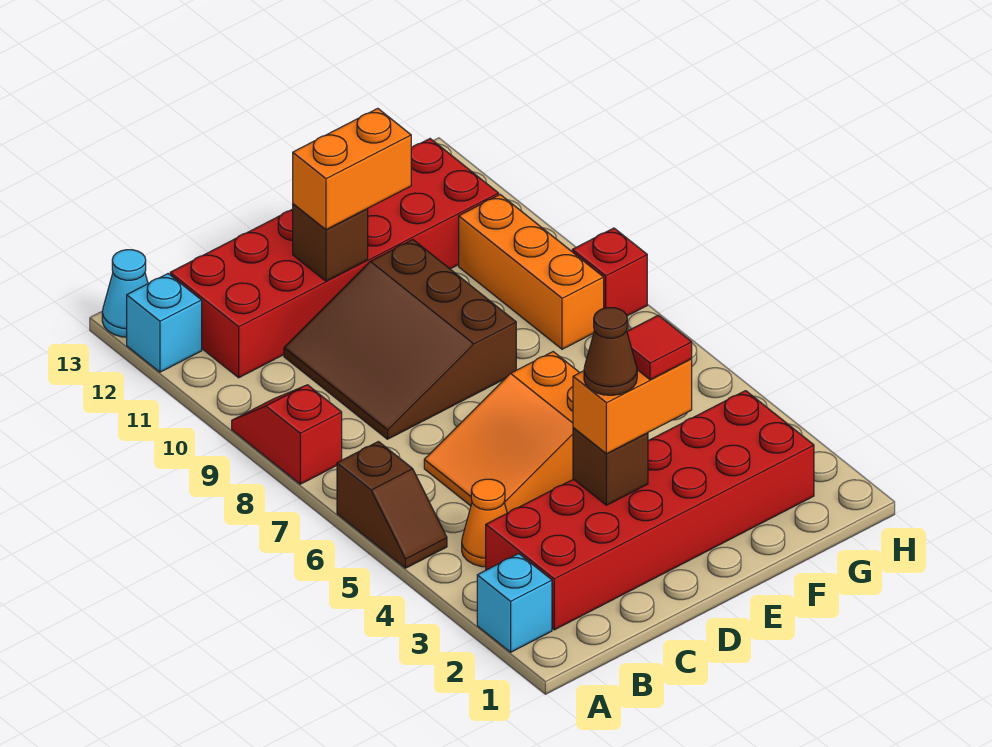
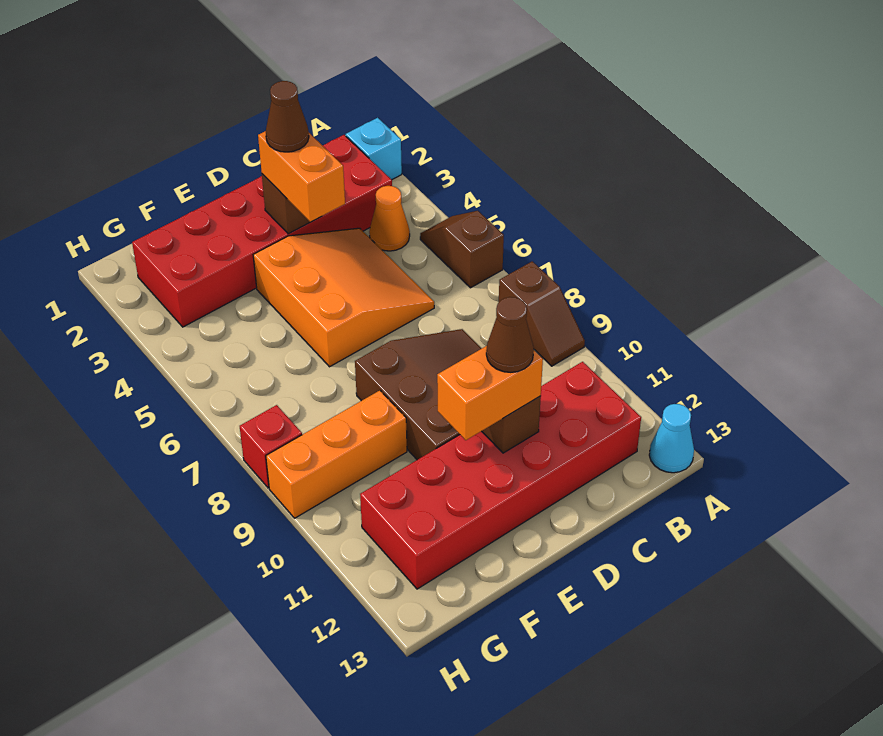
red slope A8:A9 level 1 top 8 -> brown slope A8:A9 level 1 top 8
cyan brick A12 level 1 -> none
orange slope C5:E6 level 1 top E -> orange slope C4:E6 level 1 top E
orange brick D3:E3 level 3 -> orange brick D3:D4 level 3
none -> brown cone D11 level 4
red tile E3 level 4 -> none
orange brick G8:G10 level 1 -> orange brick F9:H9 level 1

